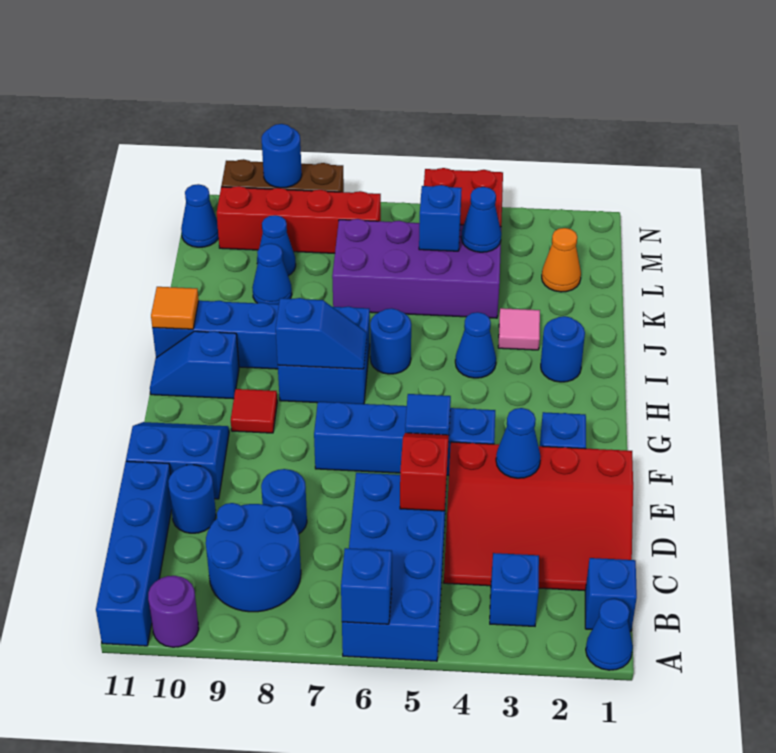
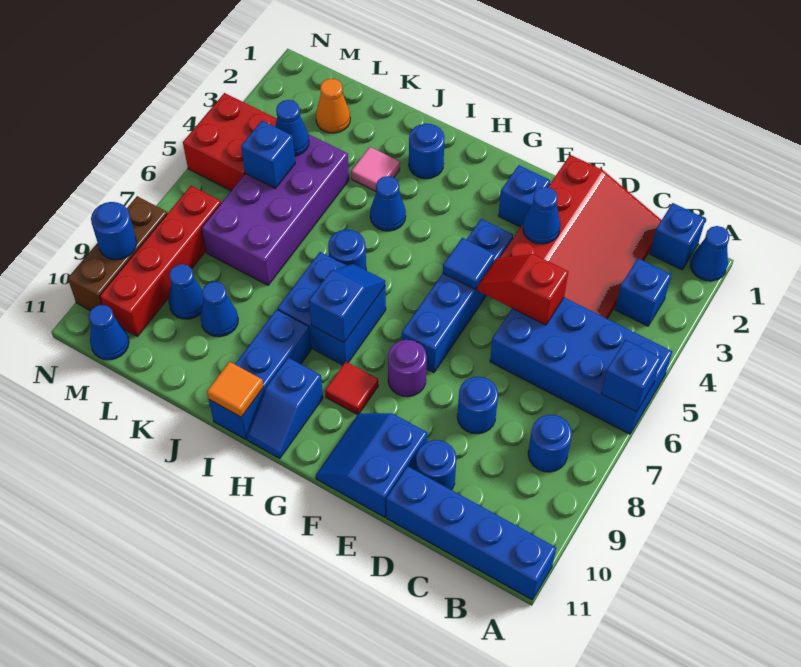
purple round brick A10 level 1 -> purple round brick F8 level 1
blue round brick B8:C9 level 1 -> blue round brick B8 level 1

